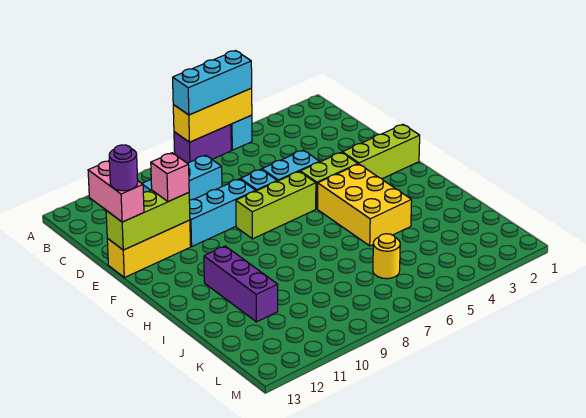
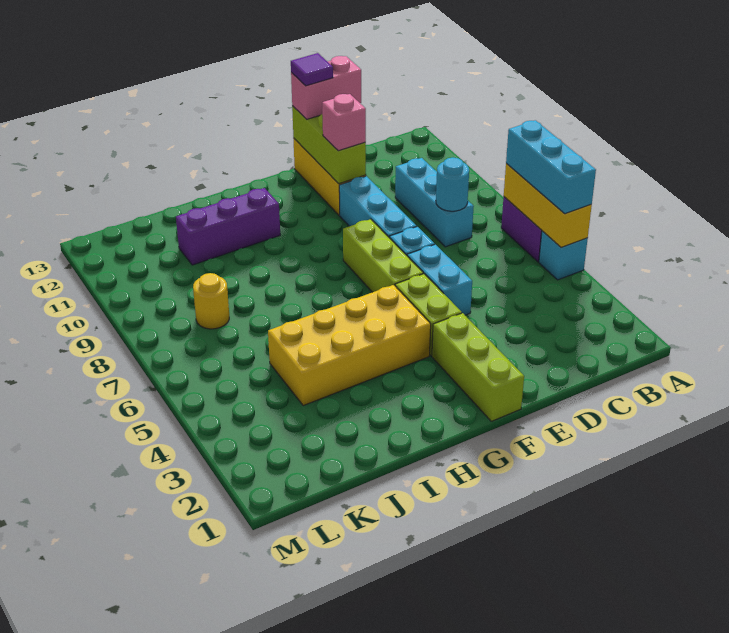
none -> cyan round brick C8 level 2
purple round brick E13 level 4 -> purple tile E13 level 4
yellow brick G4:I5 level 1 -> yellow brick G4:J5 level 1
yellow round brick K6 level 1 -> yellow round brick K8 level 1

